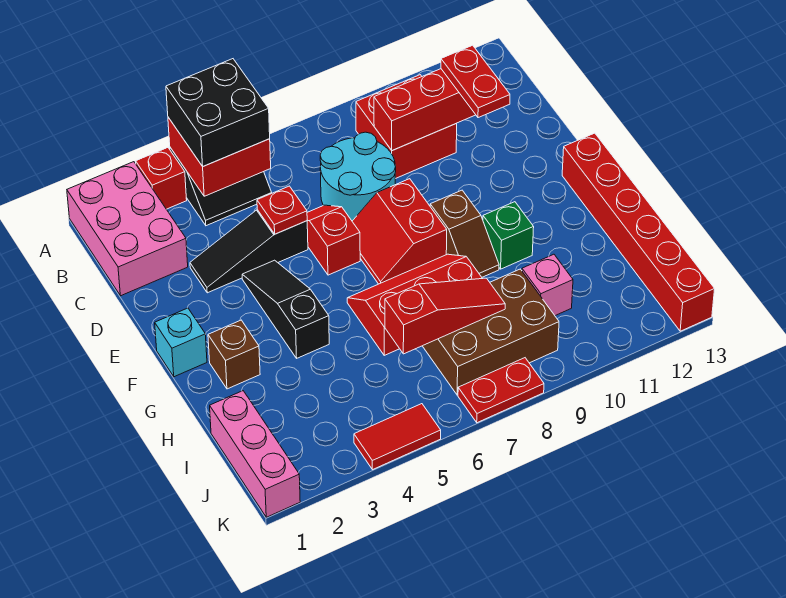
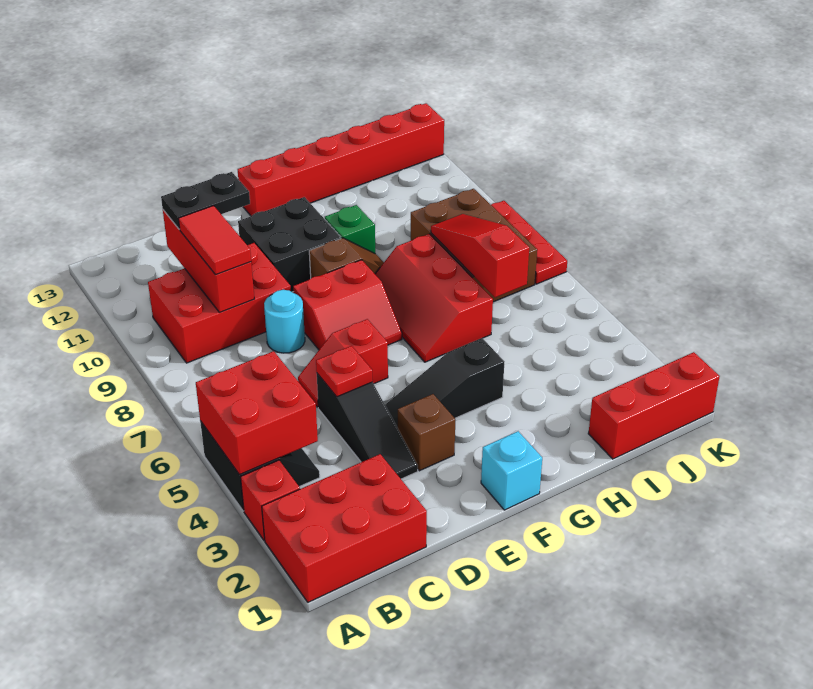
pink brick A1:C2 level 1 -> red brick A1:C2 level 1
black brick A4:B5 level 3 -> black brick E10:F11 level 1
red brick B9:C10 level 1 -> red brick B9:D10 level 1
cyan round brick C7:D8 level 1 -> cyan round brick D8 level 1
red plate C11:D11 level 3 -> black plate C11:D11 level 3
brown brick G2 level 1 -> brown brick E3 level 1
pink brick I1:K1 level 1 -> red brick I1:K1 level 1
pink brick I10 level 1 -> none
red tile K4:K5 level 1 -> red tile C9:C10 level 3
red plate K7:K8 level 1 -> red plate K7:K9 level 1

